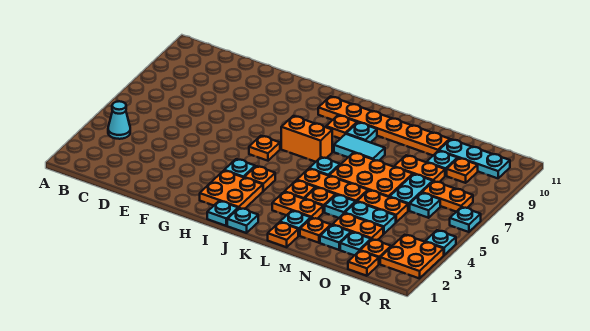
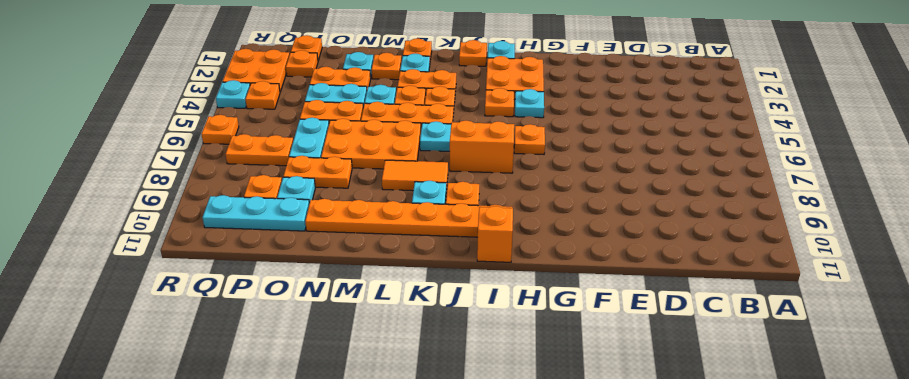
cyan cone B4 level 1 -> none
none -> orange brick I11 level 1
cyan plate J1 level 1 -> orange plate J1 level 1
cyan tile K8:L8 level 1 -> orange tile K8:L8 level 1
cyan plate O2 level 1 -> none
cyan plate P6 level 1 -> none
none -> orange plate Q4 level 1
cyan plate R6 level 1 -> orange plate R6 level 1

